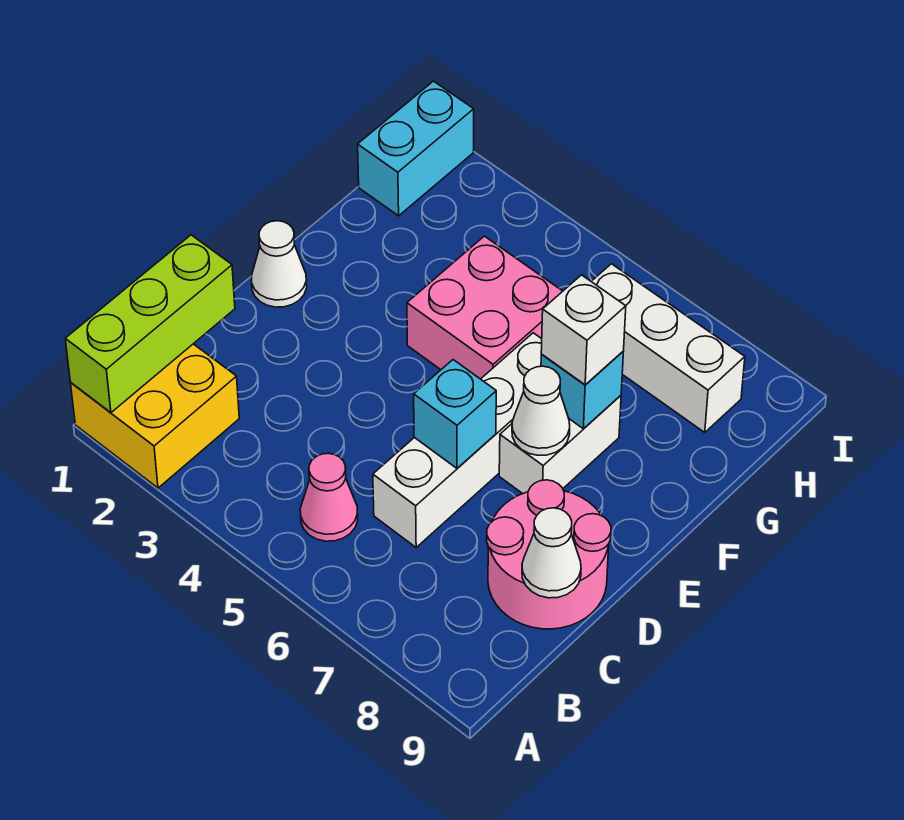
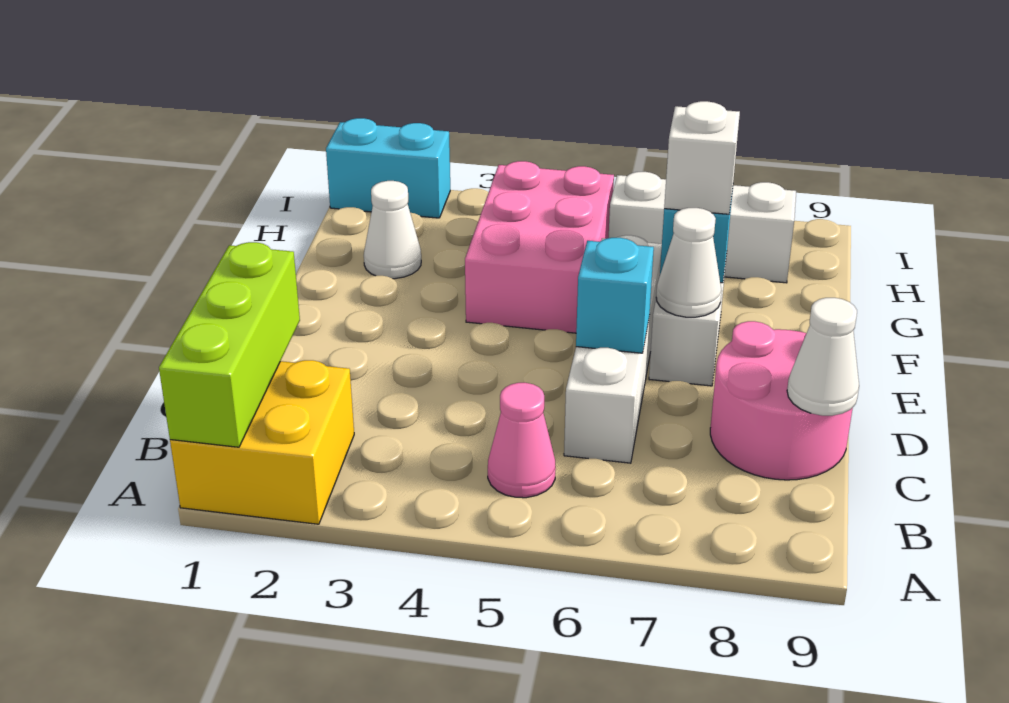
white cone E1 level 1 -> white cone G2 level 1
pink brick F4:G5 level 1 -> pink brick F4:H5 level 1
cyan brick H1:I1 level 1 -> cyan brick I1:I2 level 1

